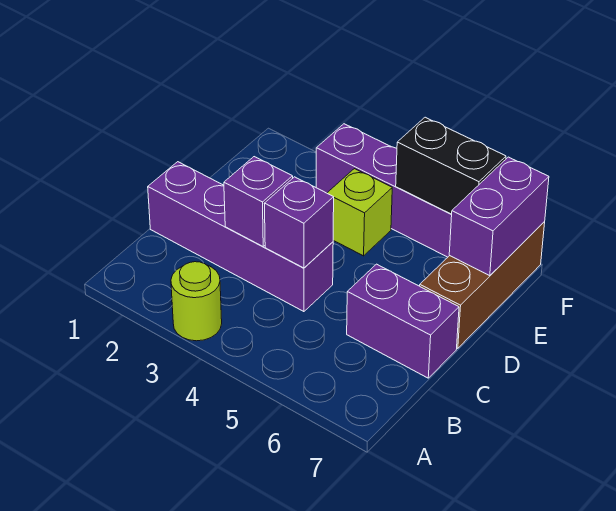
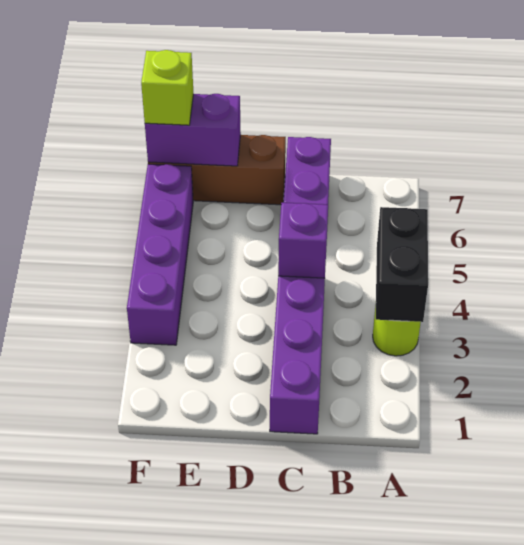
purple brick C3 level 2 -> none
lime brick E4 level 1 -> lime brick F7 level 3
black brick F5:F6 level 2 -> black brick A3:A4 level 2

